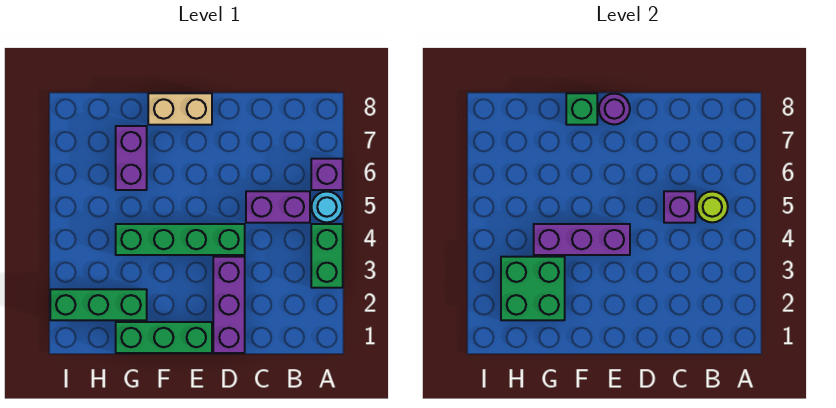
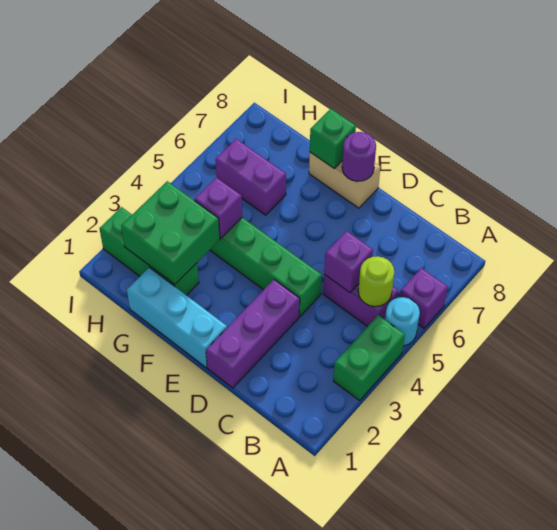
green brick E1:G1 level 1 -> cyan brick E1:G1 level 1
purple brick E4:G4 level 2 -> purple brick G4 level 2
purple brick G6:G7 level 1 -> purple brick G6:H6 level 1

